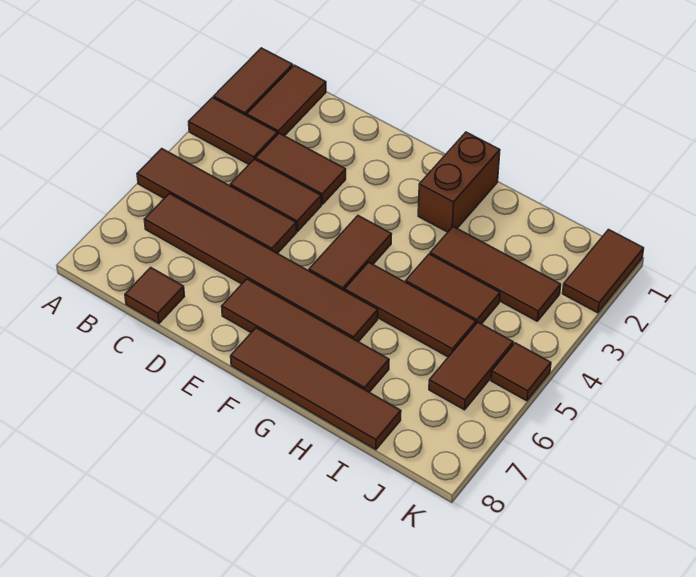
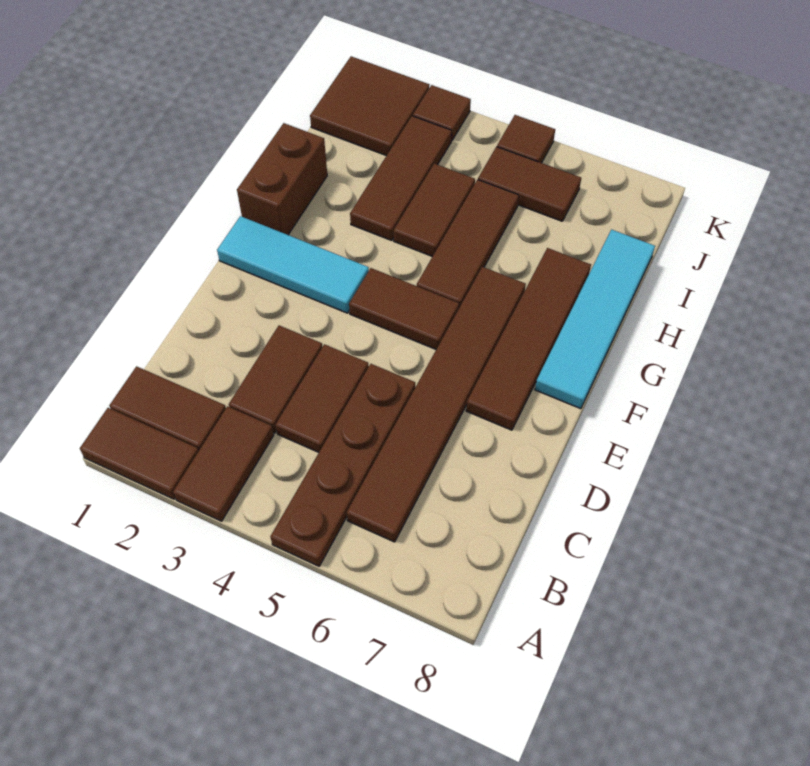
brown tile A5:D5 level 1 -> brown plate A5:D5 level 1
brown tile C8 level 1 -> brown tile K3 level 1
none -> cyan tile F1:F3 level 1
brown tile F8:I8 level 1 -> cyan tile F8:I8 level 1
brown brick G1:G2 level 1 -> brown brick G1:H1 level 1
brown tile K1:K2 level 1 -> brown tile J1:K2 level 1

